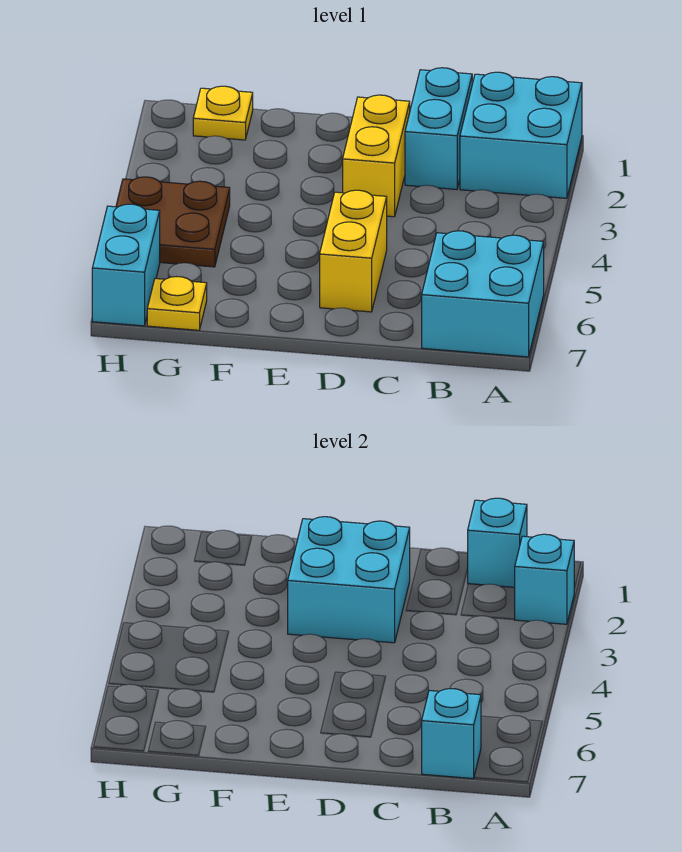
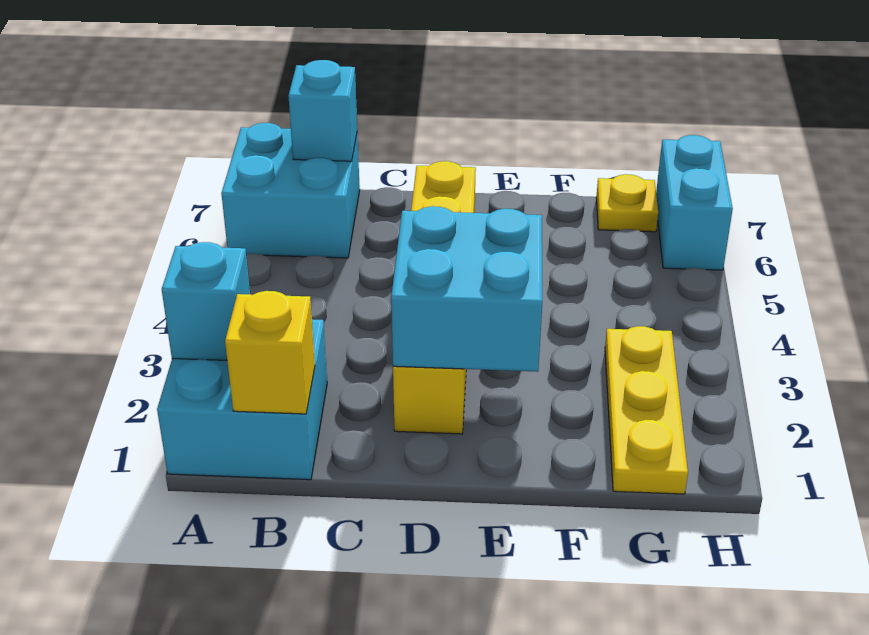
cyan brick B1 level 2 -> yellow brick B1 level 2
cyan brick C1:C2 level 1 -> none
yellow plate G1 level 1 -> yellow plate G1:G3 level 1
brown plate G4:H5 level 1 -> none

